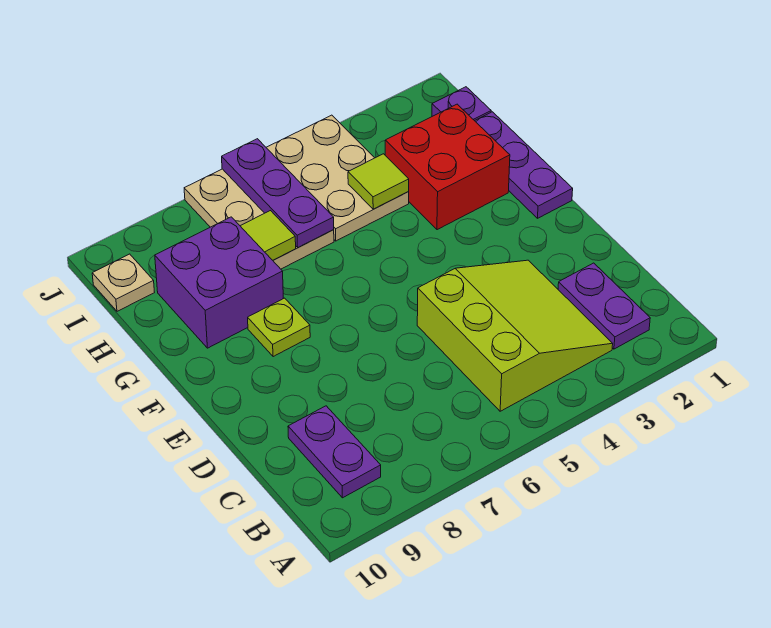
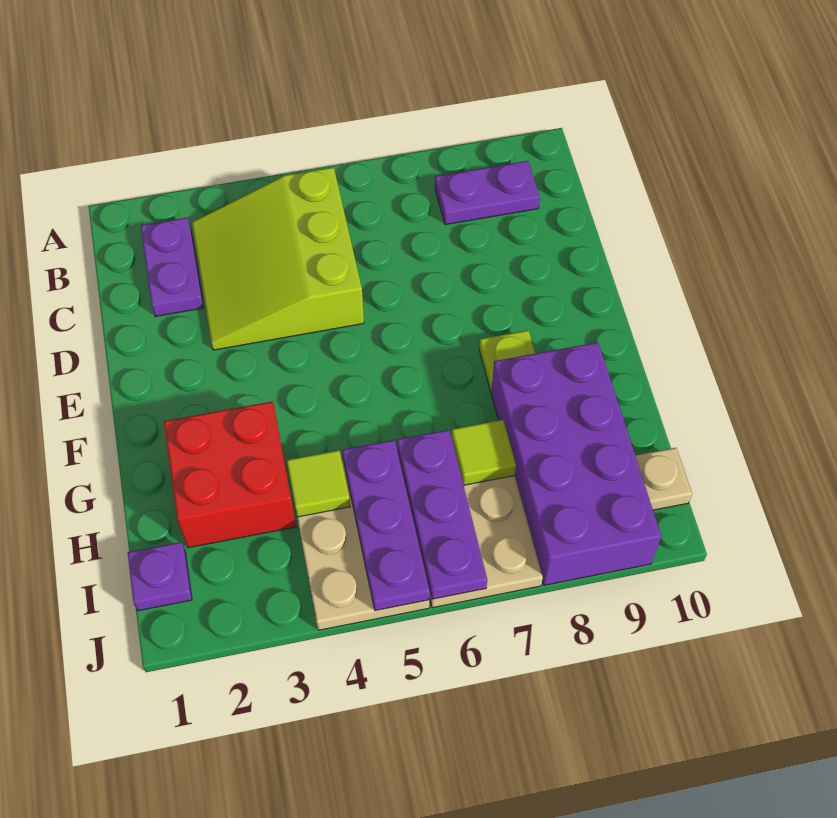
purple plate B9:C9 level 1 -> purple plate B8:B9 level 1
purple plate F1:H1 level 1 -> purple plate H5:J5 level 2
purple brick G8:H9 level 1 -> purple brick G8:J9 level 1

